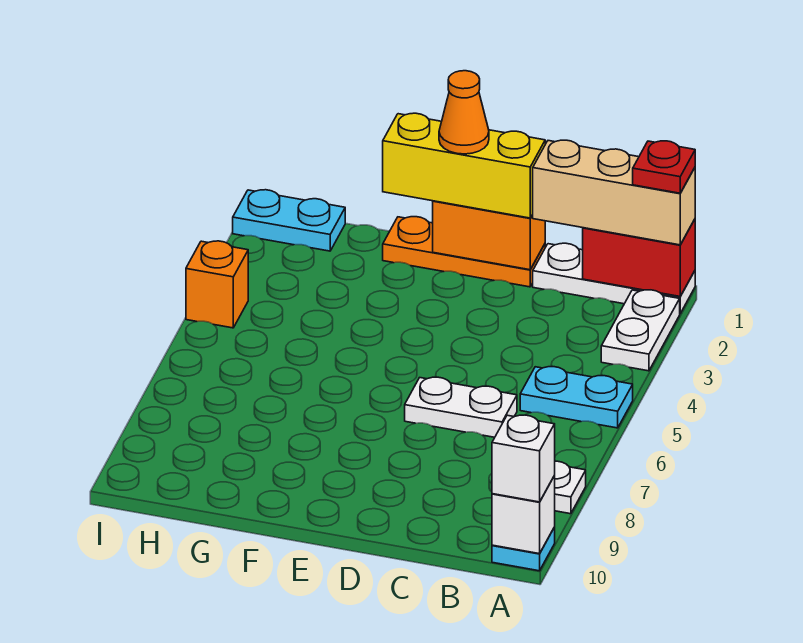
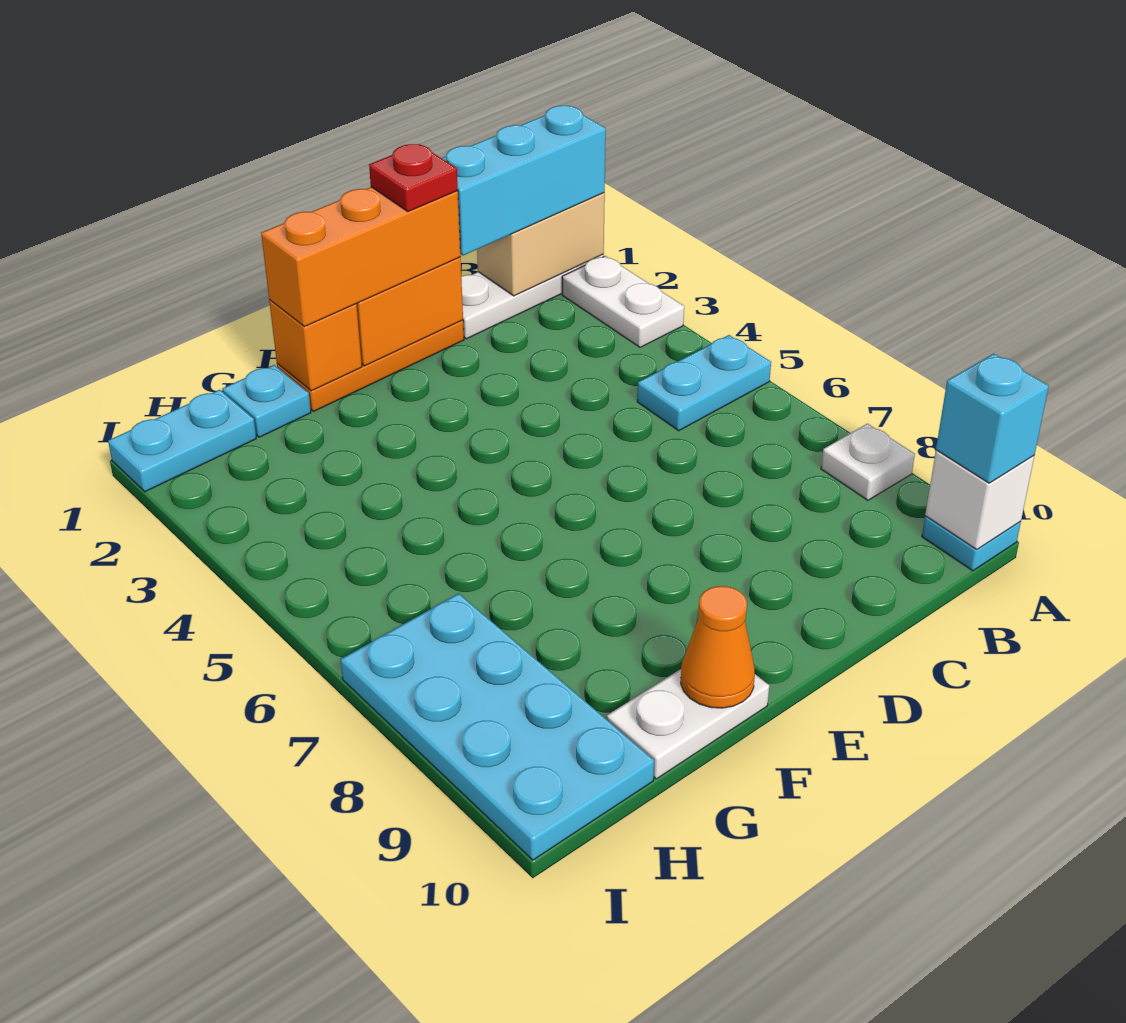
red brick A1:B1 level 2 -> tan brick A1:B1 level 2
tan brick A1:C1 level 3 -> cyan brick A1:C1 level 3
red plate A1 level 4 -> red plate D1 level 4
white brick A10 level 3 -> cyan brick A10 level 3
white plate C6:D6 level 1 -> white plate F10:G10 level 1
yellow brick D1:F1 level 3 -> orange brick D1:F1 level 3
orange cone E1 level 4 -> orange cone F10 level 2
none -> cyan plate G1 level 1
none -> cyan plate H7:I10 level 1
orange brick I4 level 1 -> orange brick F1 level 2

